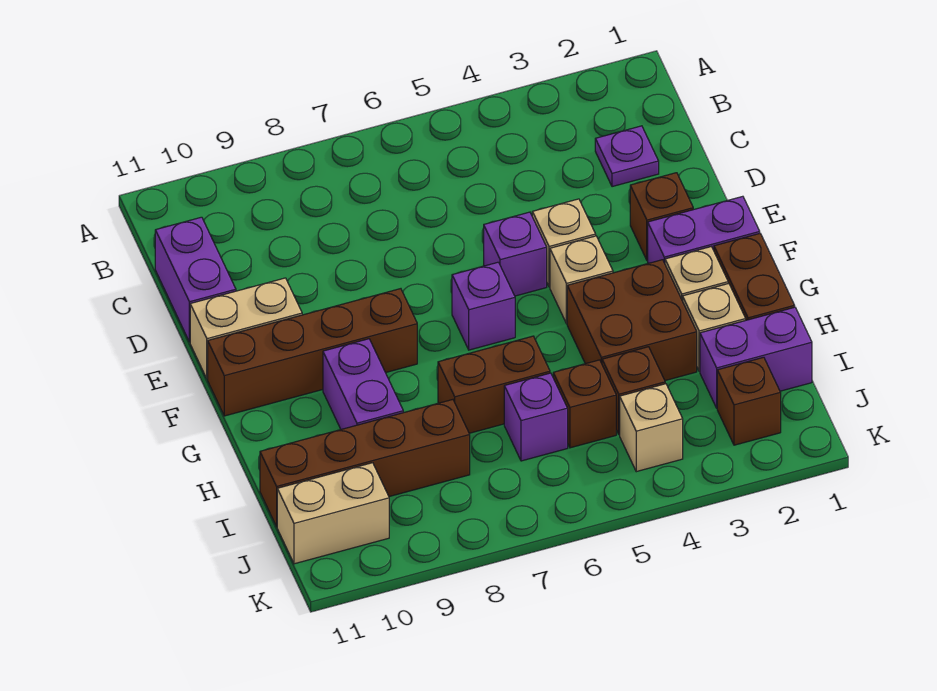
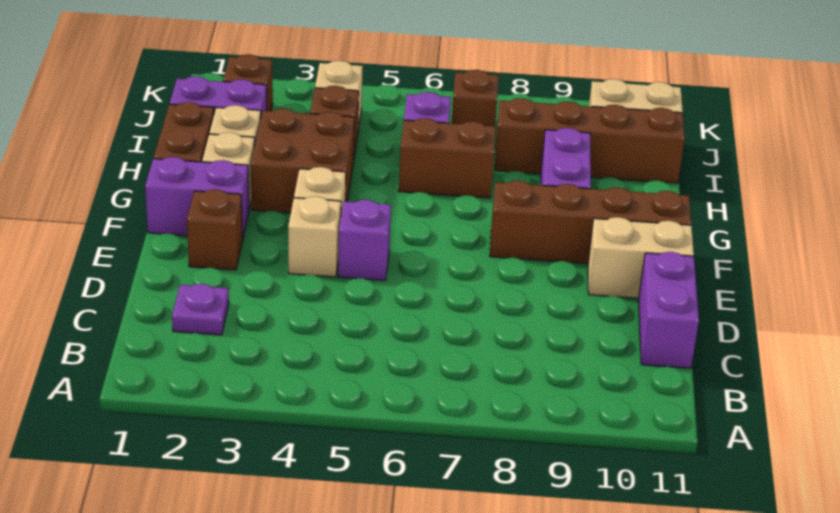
purple brick F6 level 1 -> none
brown brick I5 level 1 -> brown brick J7 level 1

